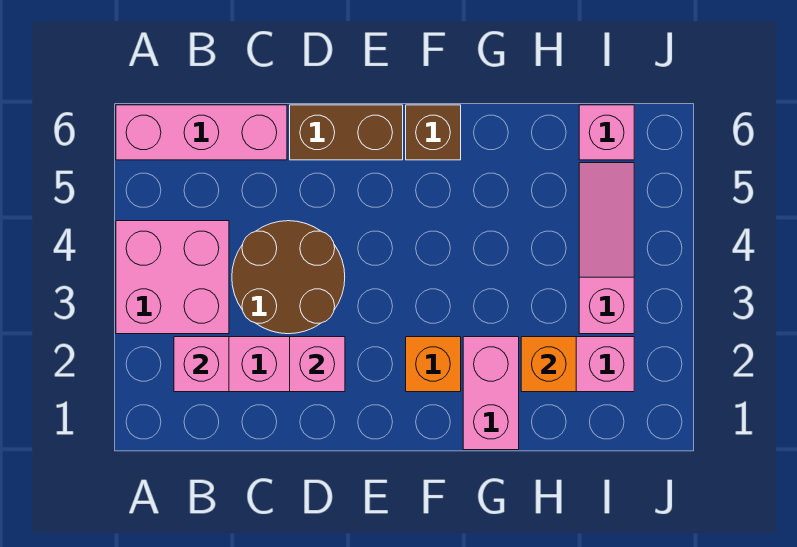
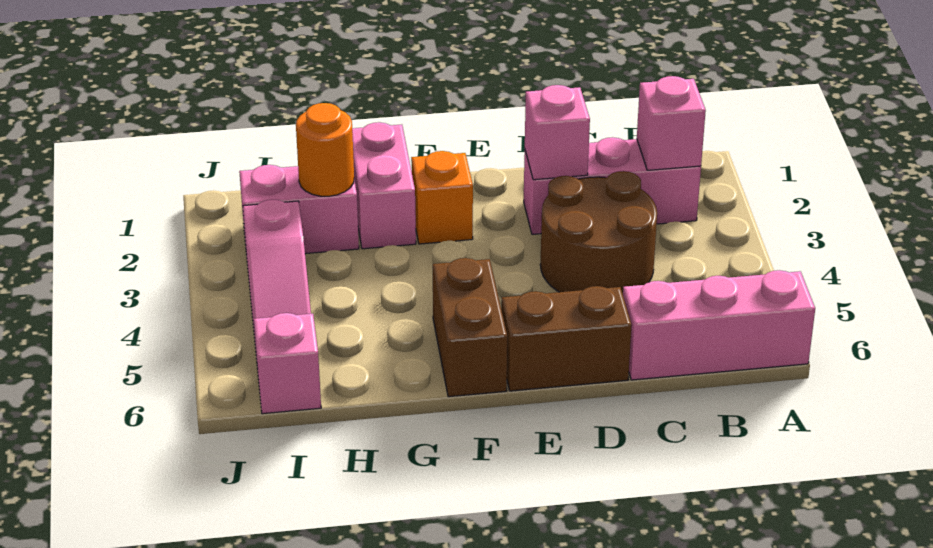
pink brick A3:B4 level 1 -> none
brown brick F6 level 1 -> brown brick F5:F6 level 1
orange brick H2 level 2 -> orange round brick H2 level 2

